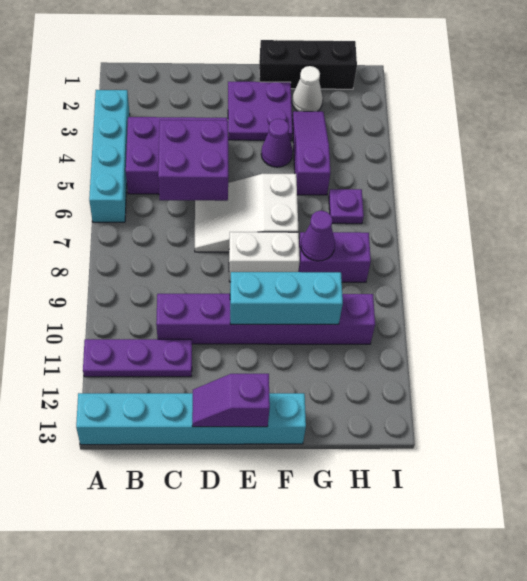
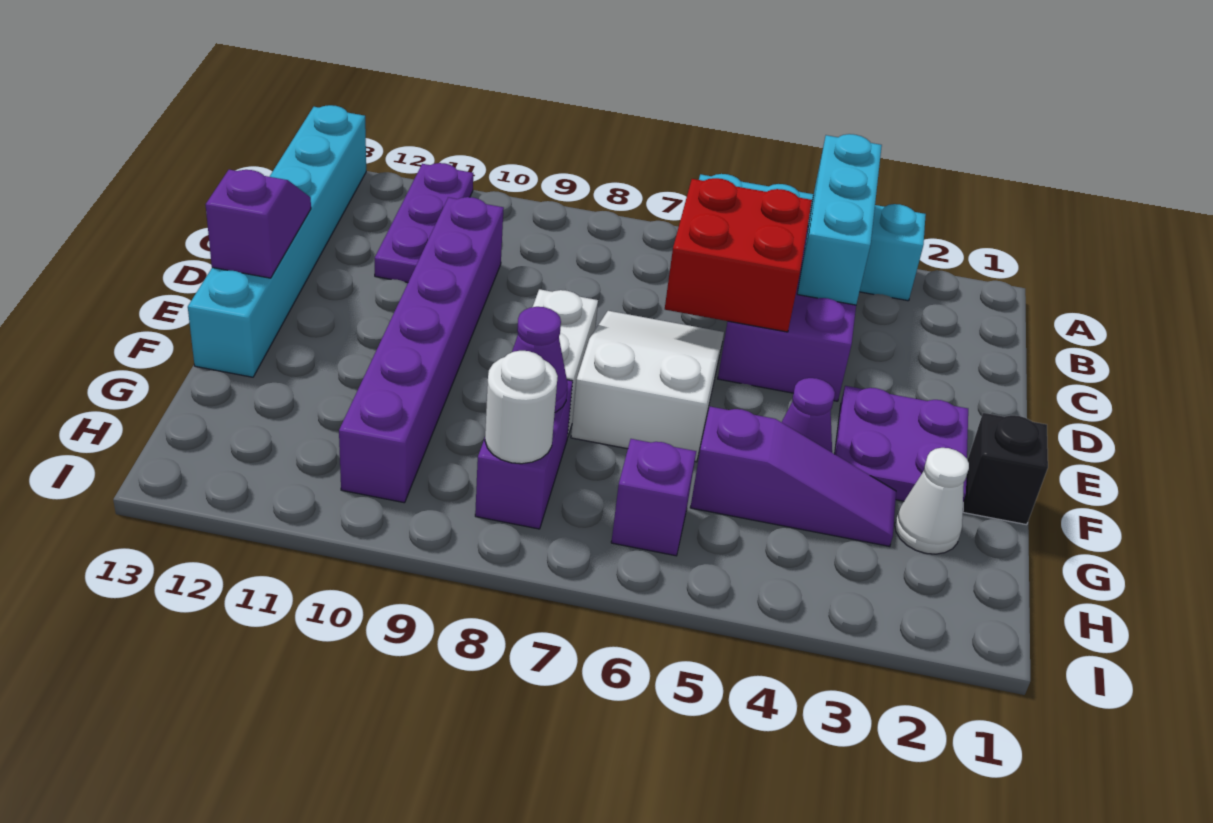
purple brick C5:D6 level 2 -> red brick C5:D6 level 2
cyan brick E10:G10 level 2 -> cyan brick A4:C4 level 2
black brick F1:H1 level 1 -> black brick F1 level 1
purple plate H6 level 1 -> purple brick H6 level 1
none -> white round brick H8 level 2

